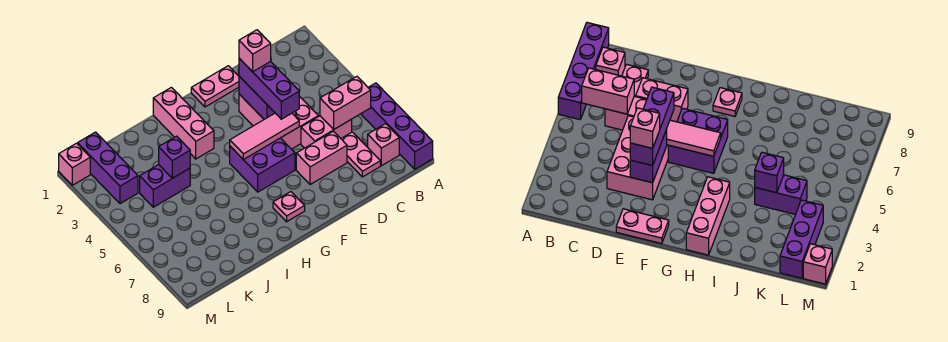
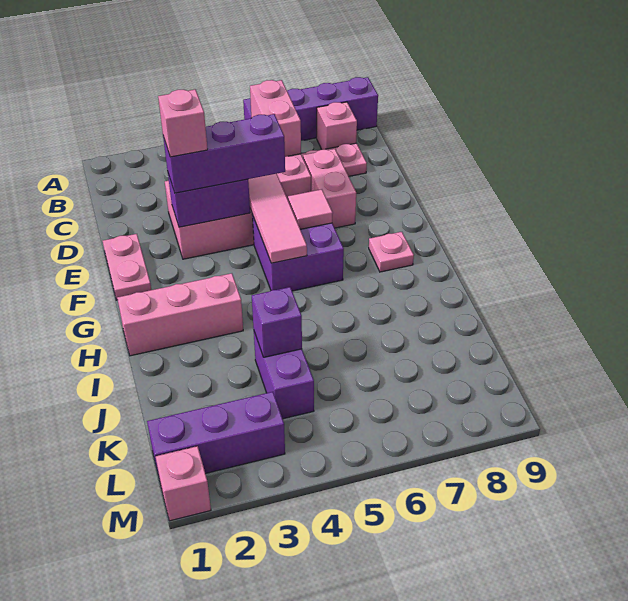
none -> pink tile F6 level 2

